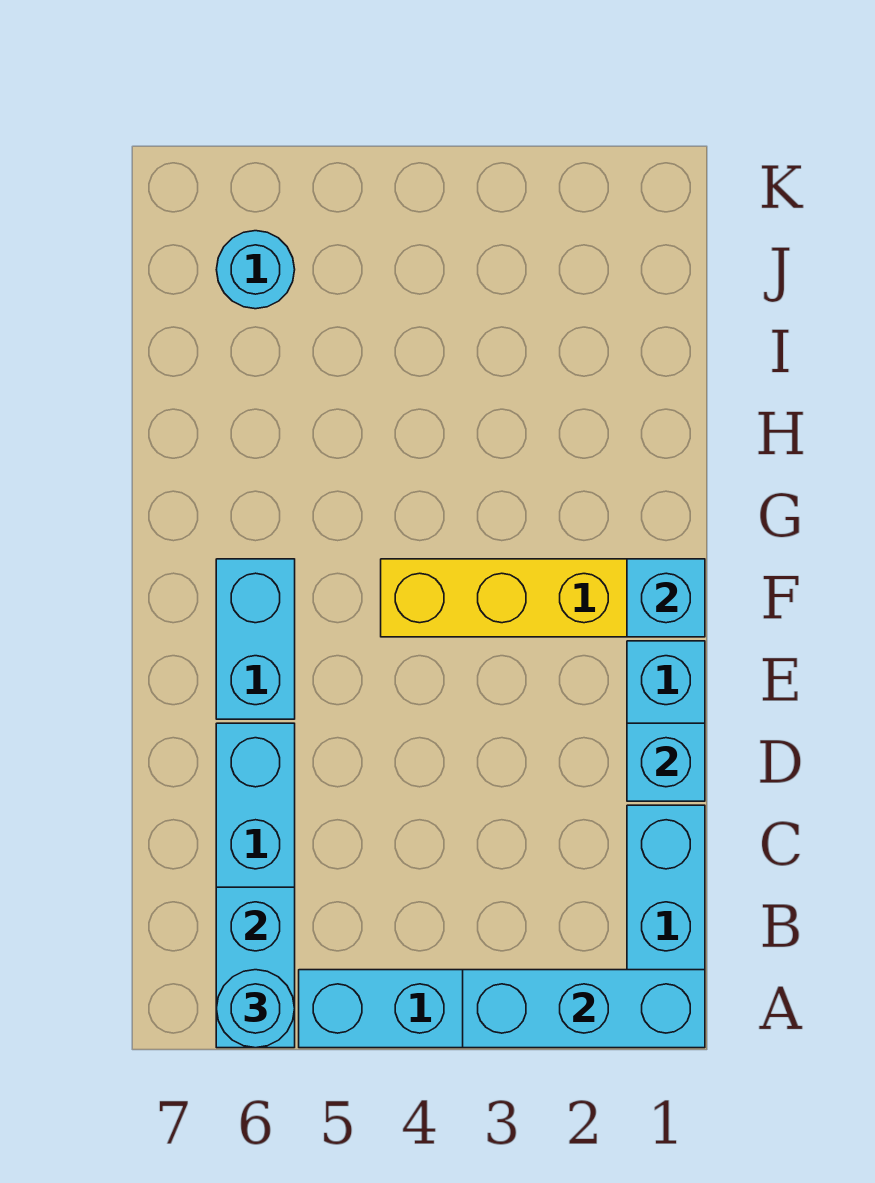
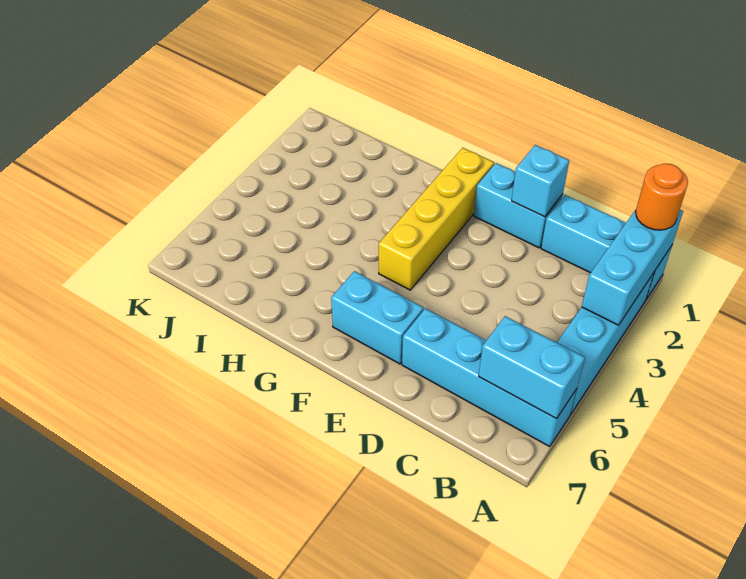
none -> orange round brick A1 level 3
cyan round brick A6 level 3 -> none
cyan brick F1 level 2 -> none
cyan round brick J6 level 1 -> none

